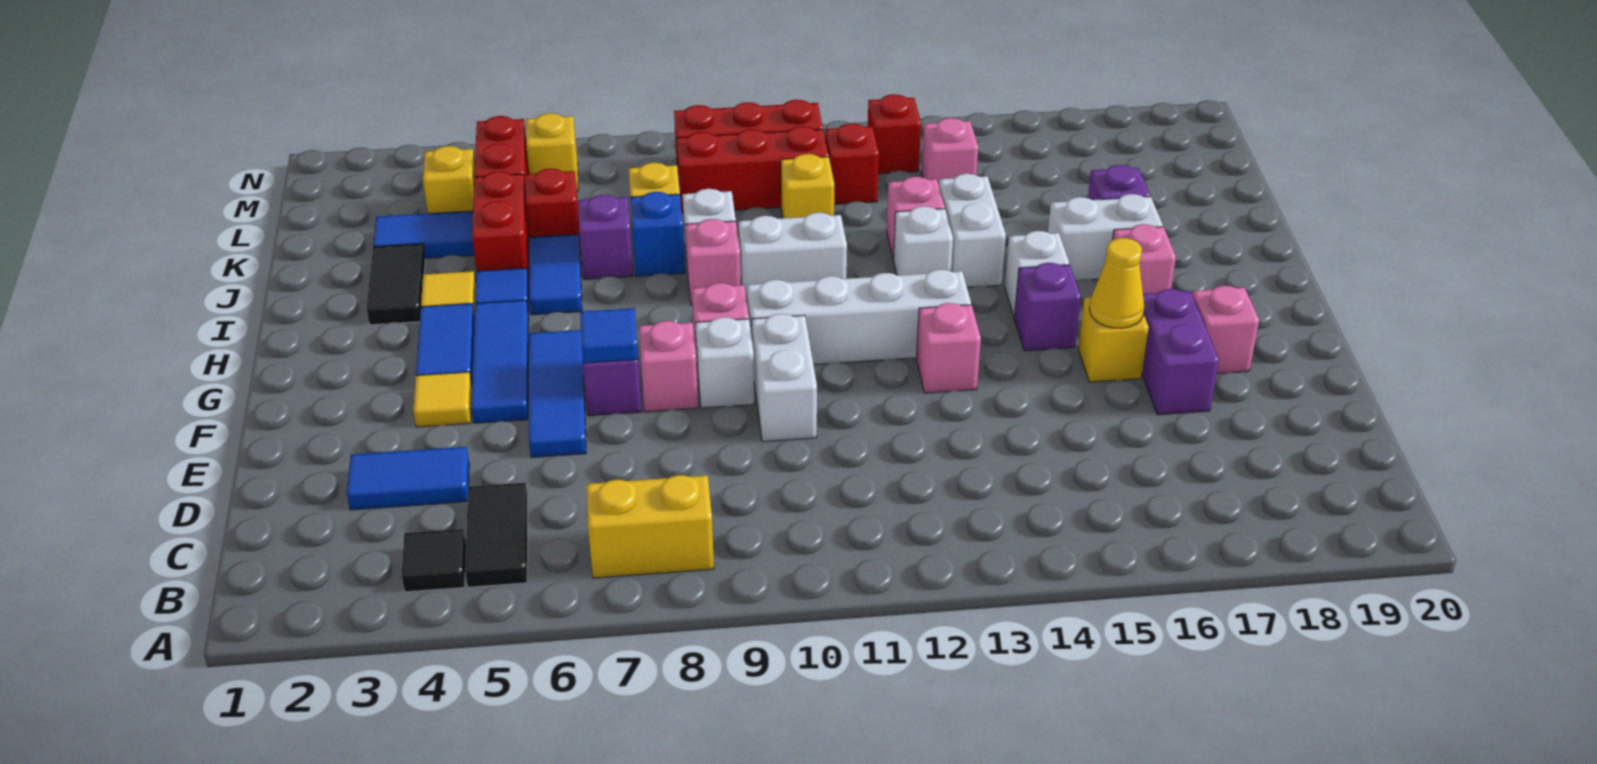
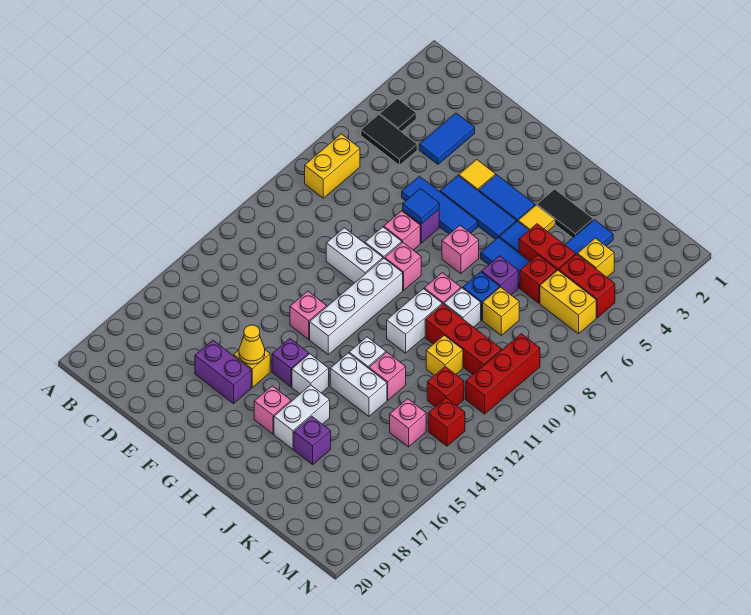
pink brick F18 level 1 -> pink brick H7 level 1
red brick L9:L11 level 1 -> red brick J10:L10 level 1
yellow brick M6 level 1 -> yellow brick L6:M6 level 1

